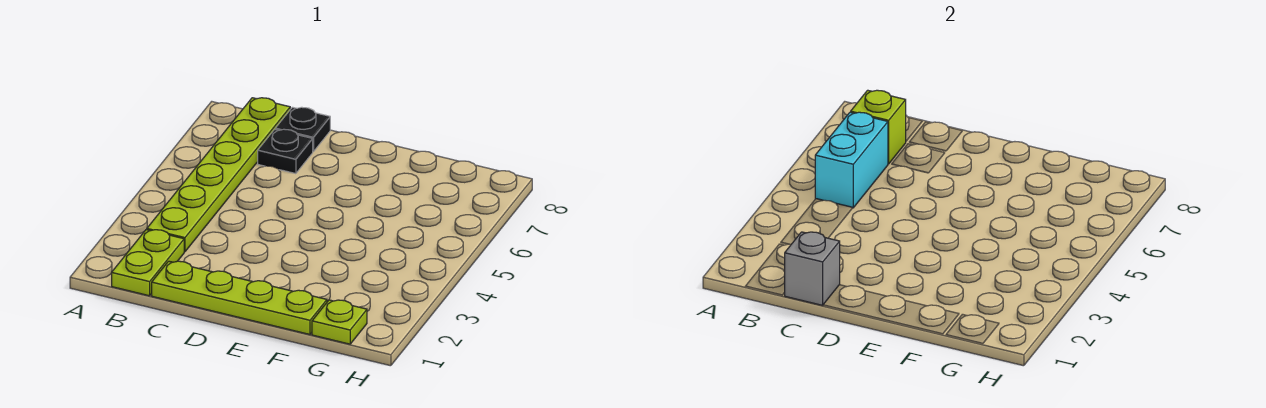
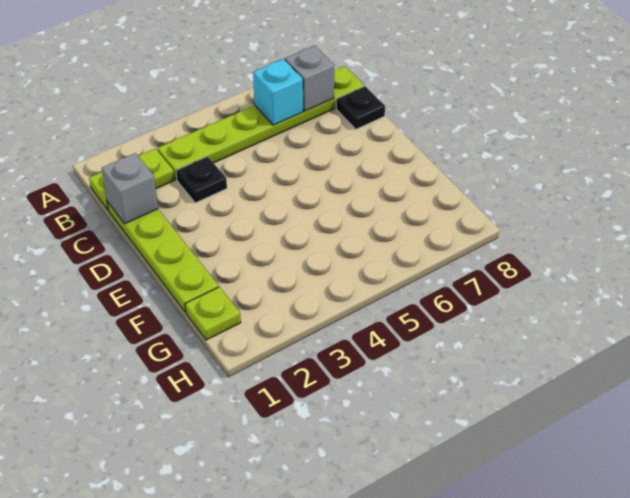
cyan brick B5:B6 level 2 -> cyan brick B6 level 2
lime brick B7 level 2 -> grey brick B7 level 2
black plate C7 level 1 -> black plate C3 level 1

